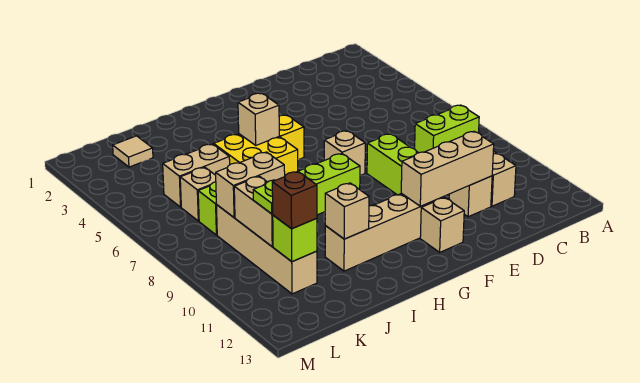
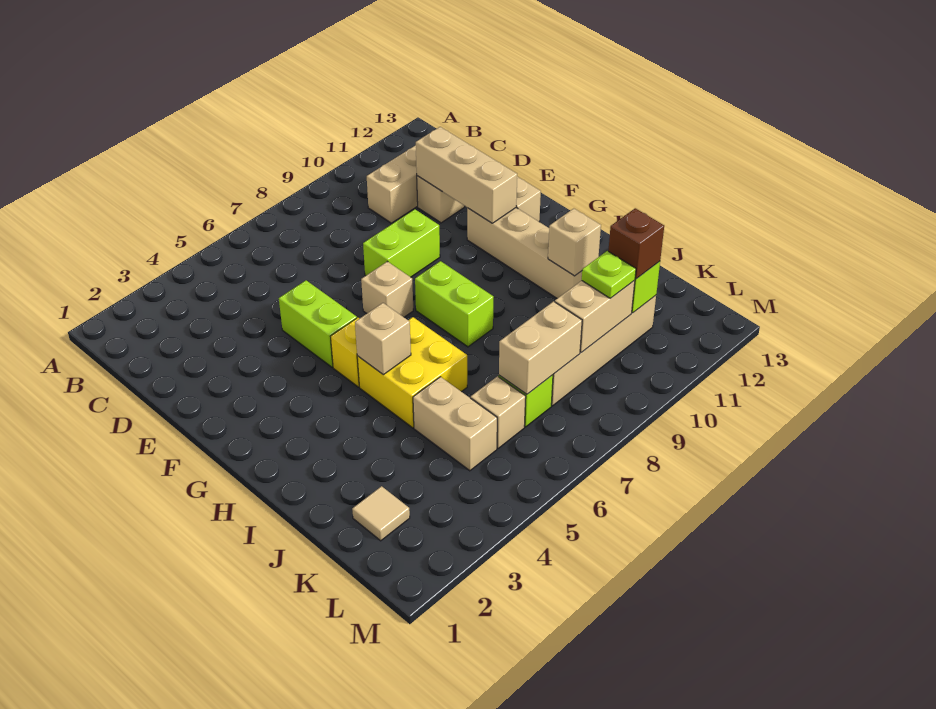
lime brick B8:C8 level 1 -> lime brick E5:F5 level 1
tan brick J8:K8 level 2 -> tan brick K7:K8 level 2

